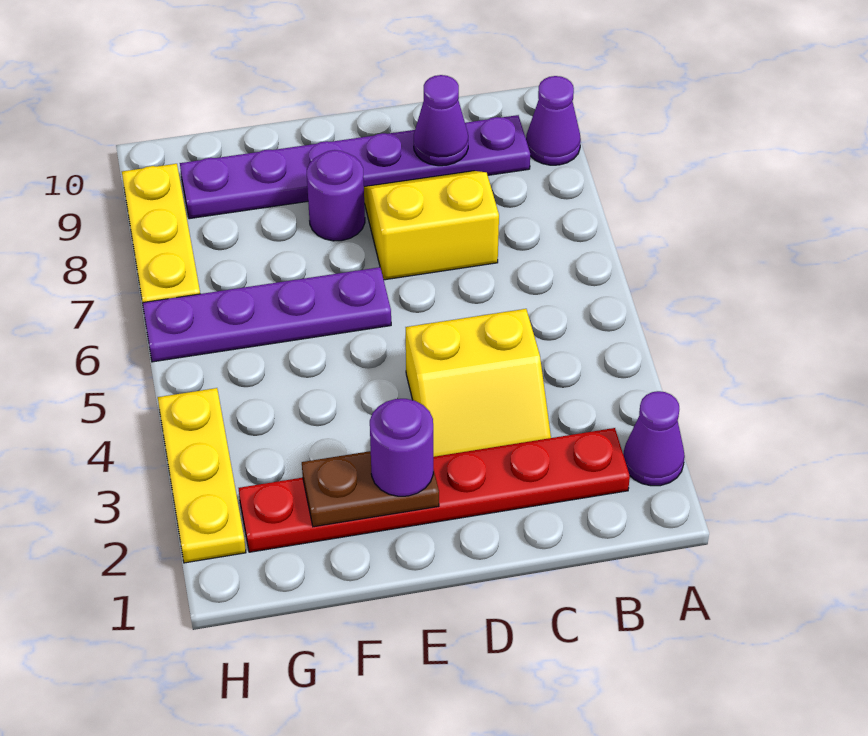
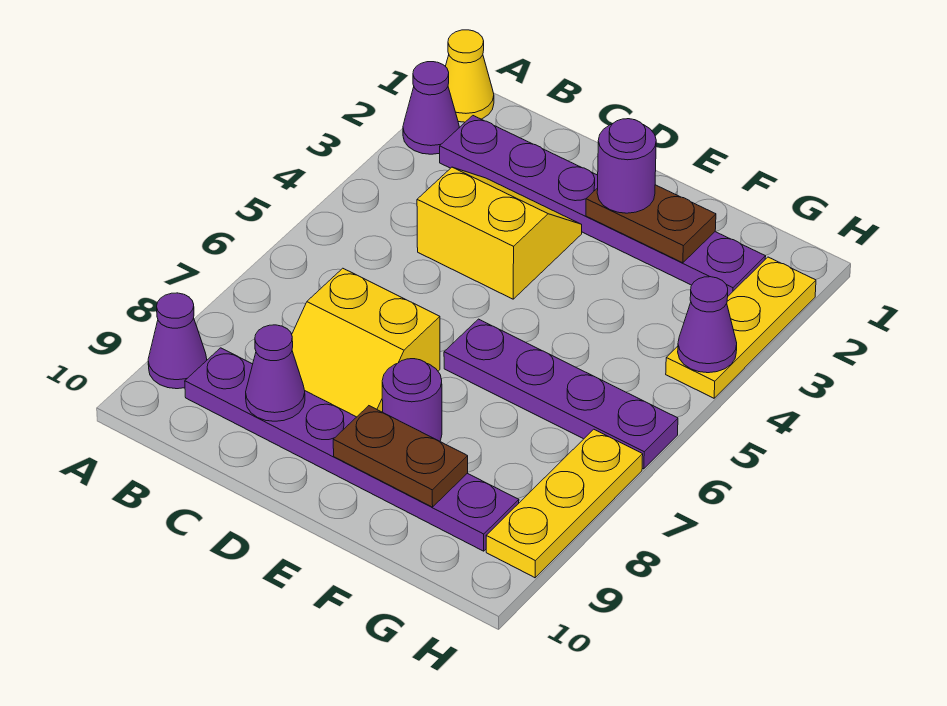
none -> yellow cone A1 level 1
red plate B2:G2 level 1 -> purple plate B2:G2 level 1
none -> brown plate E9:F9 level 2
none -> purple cone H4 level 2

